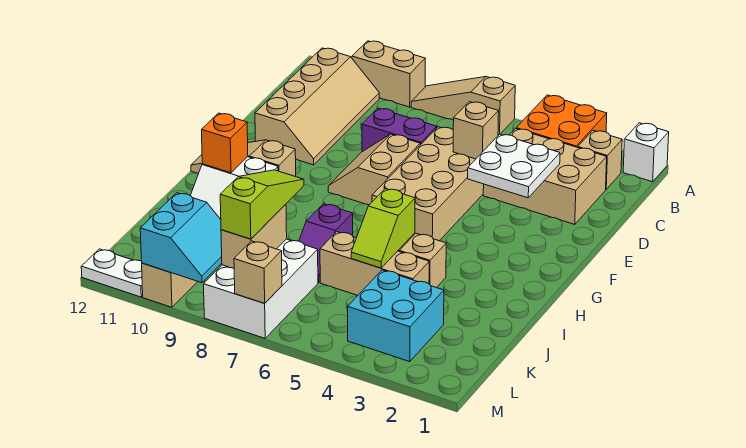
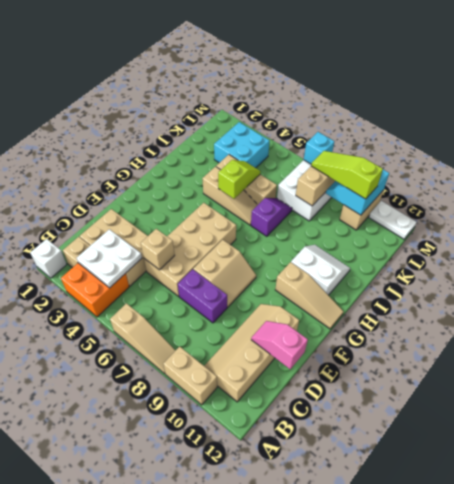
white plate D3:E4 level 2 -> white plate B3:C4 level 2
none -> pink slope D11:D12 level 2 top 12
orange brick H11 level 2 -> none
lime slope J8:L8 level 3 top L -> lime slope L8:L10 level 3 top 10
tan brick M7 level 2 -> cyan brick M7 level 2

